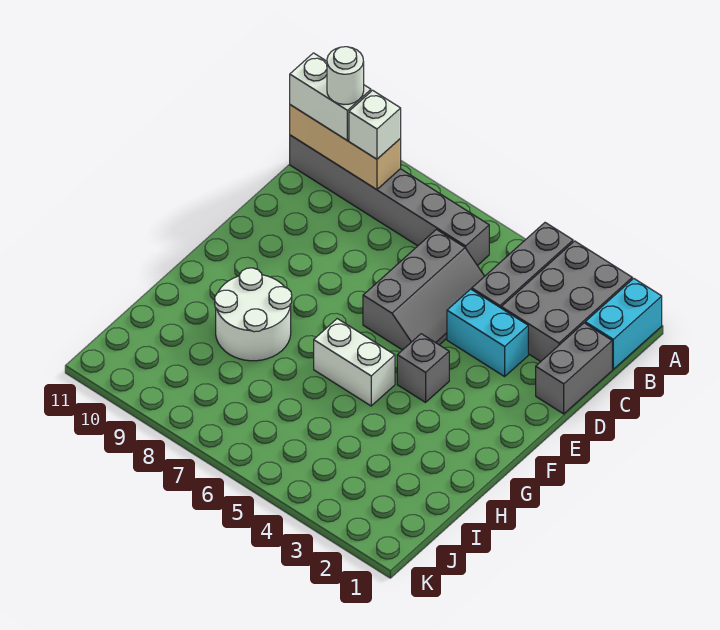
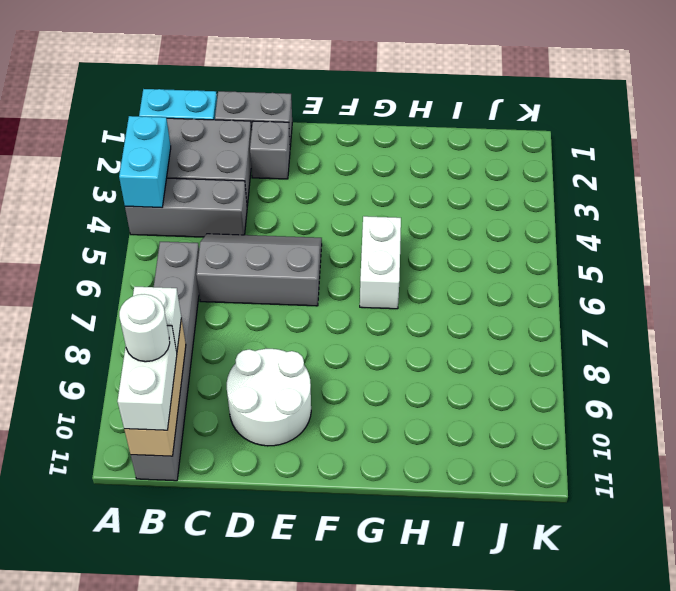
cyan brick D3:D4 level 1 -> cyan brick A3:A4 level 2
grey brick F4 level 1 -> grey brick D2 level 1
white round brick G8:H9 level 1 -> white round brick D9:E10 level 1

